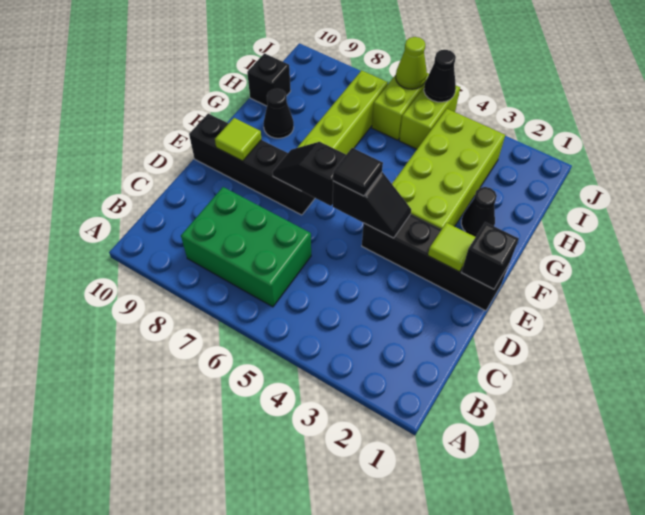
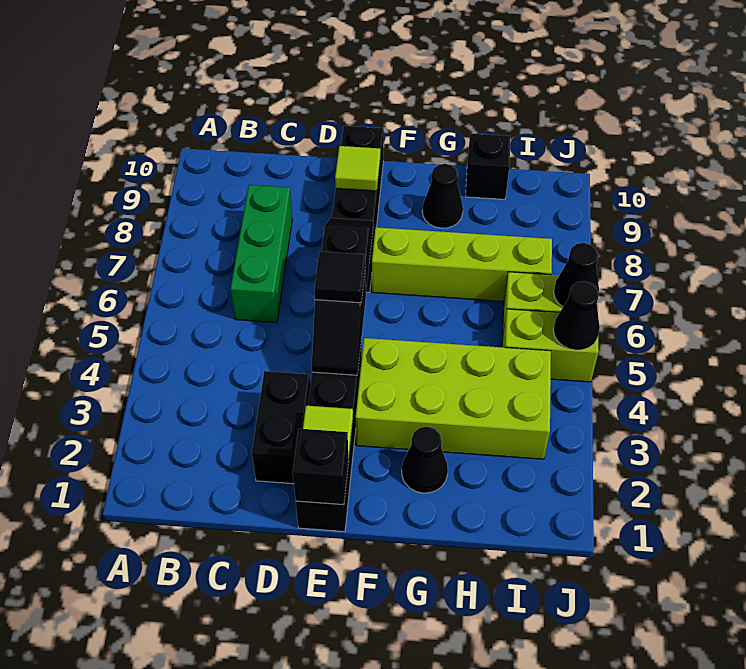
green brick B6:C8 level 1 -> green brick C6:C8 level 1
none -> black brick D2:D3 level 1
lime cone J6 level 2 -> black cone J6 level 2

